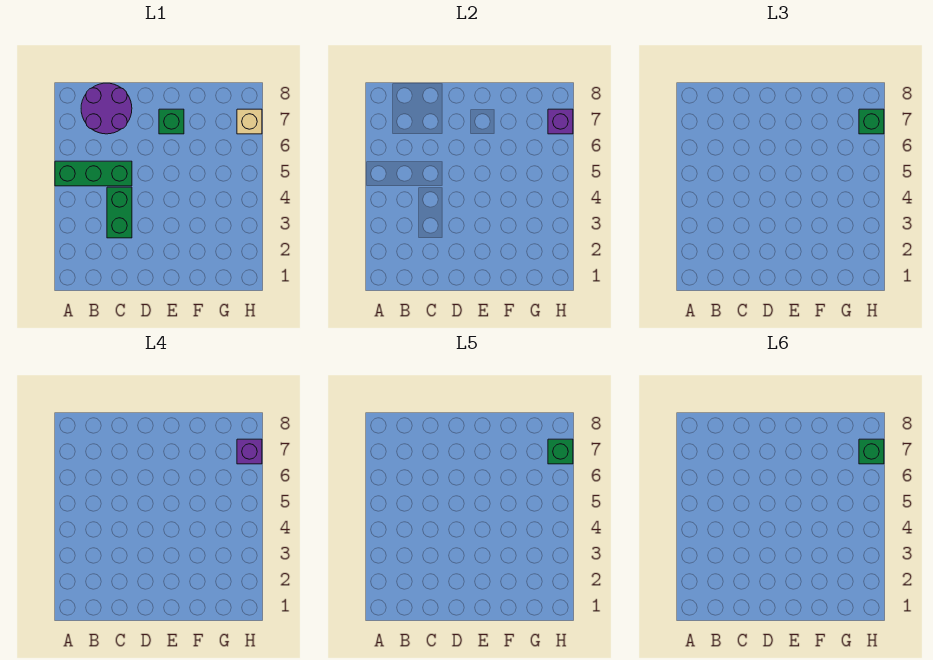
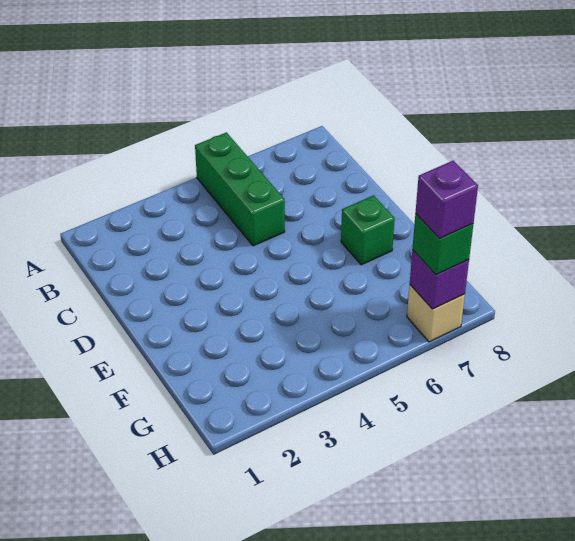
purple round brick B7:C8 level 1 -> none
green brick C3:C4 level 1 -> none
green brick H7 level 5 -> none
green brick H7 level 6 -> none

